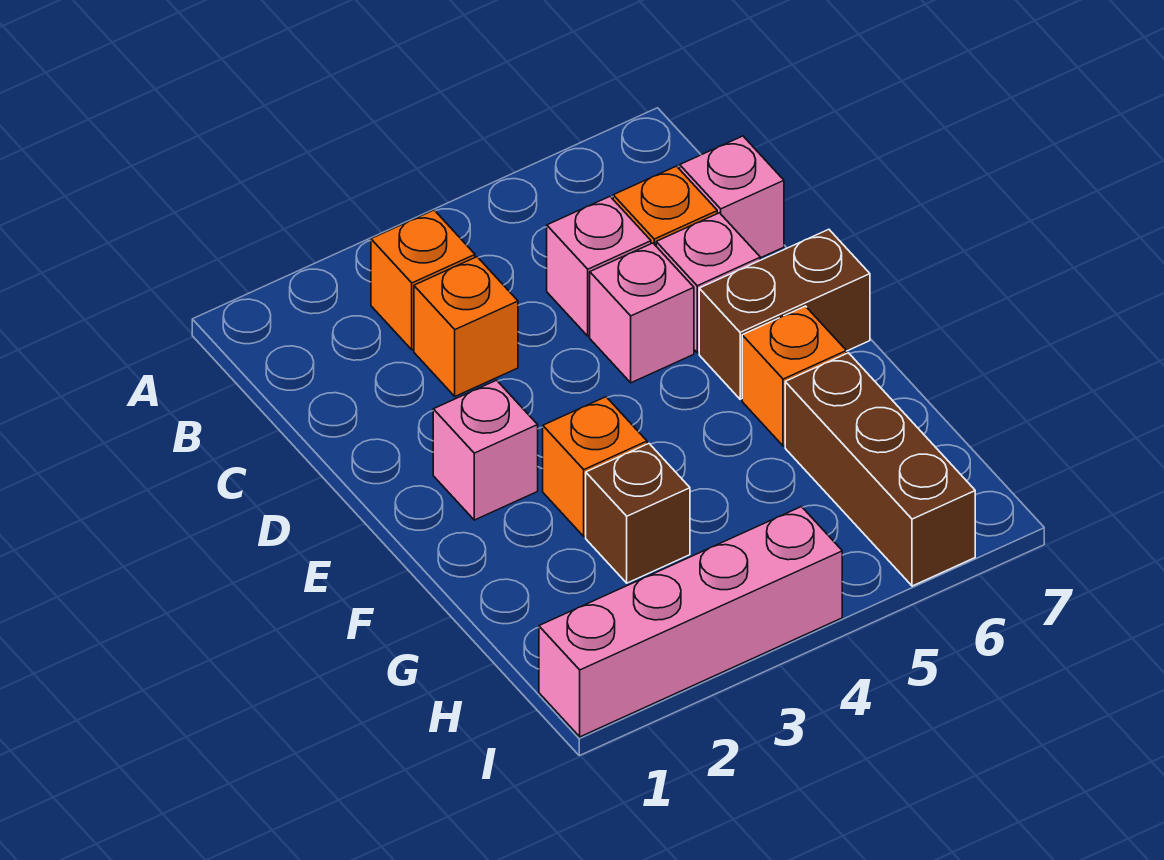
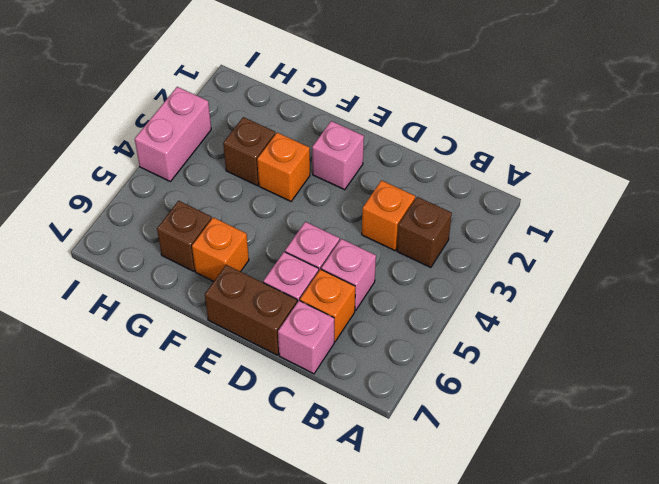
orange brick B3 level 1 -> brown brick B3 level 1
brown brick E6:E7 level 1 -> brown brick D7:E7 level 1
brown brick G6:I6 level 1 -> brown brick G6 level 1
pink brick I1:I4 level 1 -> pink brick I3:I4 level 1

